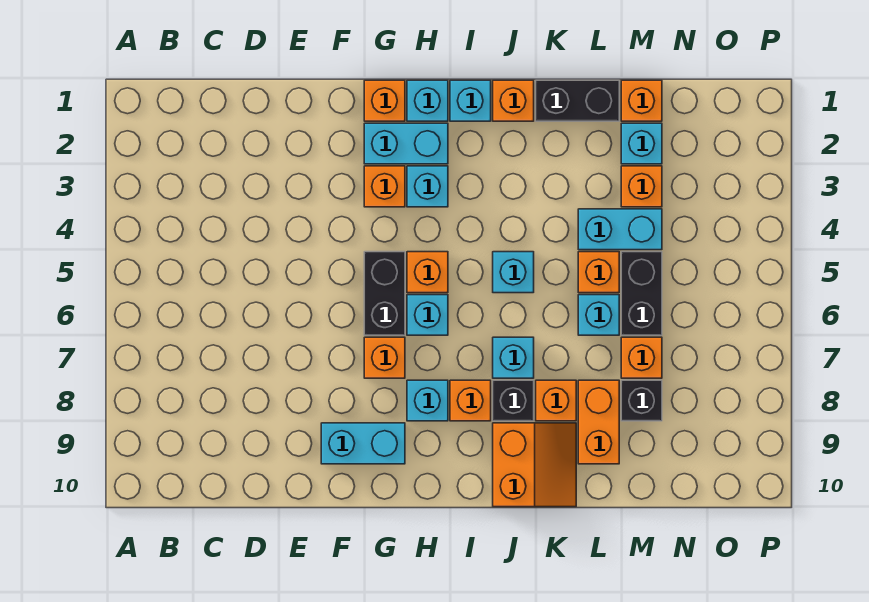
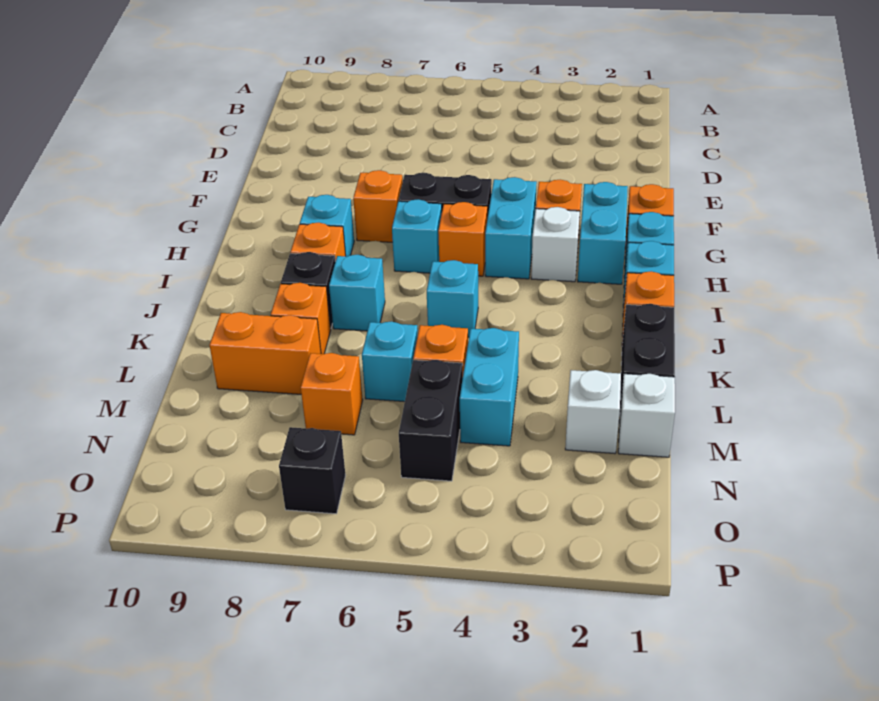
cyan brick F9:G9 level 1 -> cyan brick G4:H4 level 1
cyan brick H3 level 1 -> white brick H3 level 1
orange slope J9:K10 level 1 top J -> none
orange brick M1 level 1 -> white brick M1 level 1
cyan brick M2 level 1 -> white brick M2 level 1
orange brick M3 level 1 -> none
black brick M5:M6 level 1 -> black brick M5:N5 level 1
black brick M8 level 1 -> black brick O7 level 1

